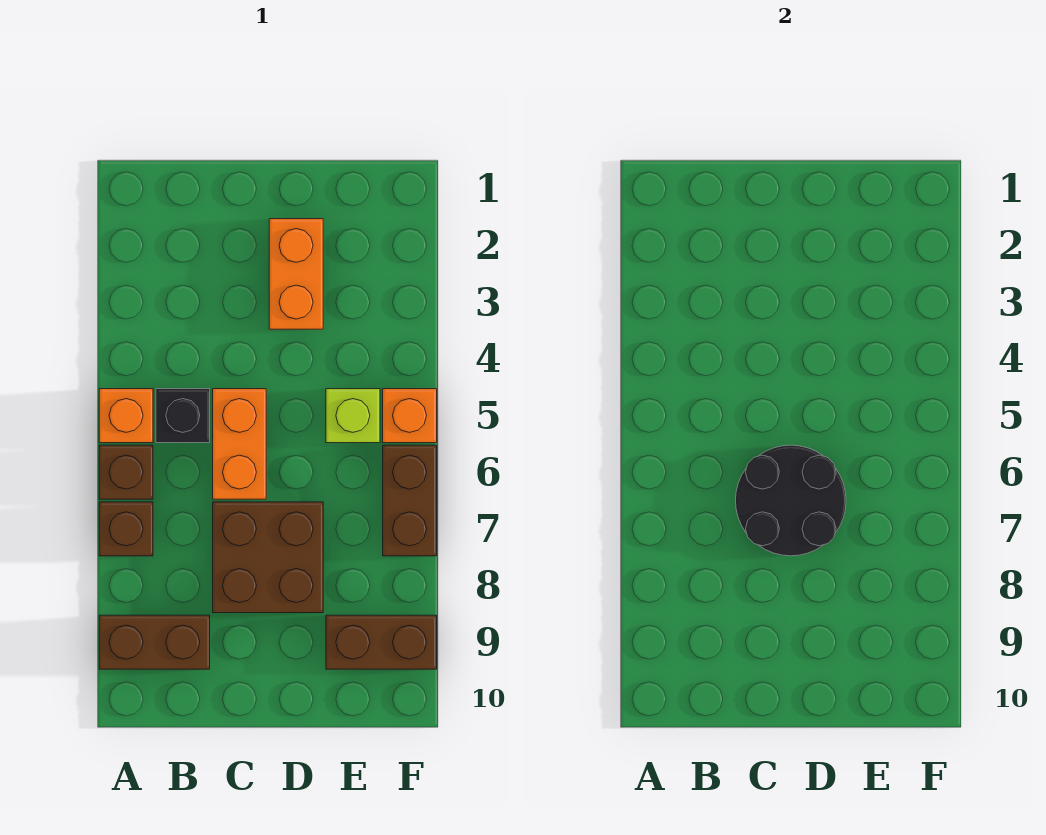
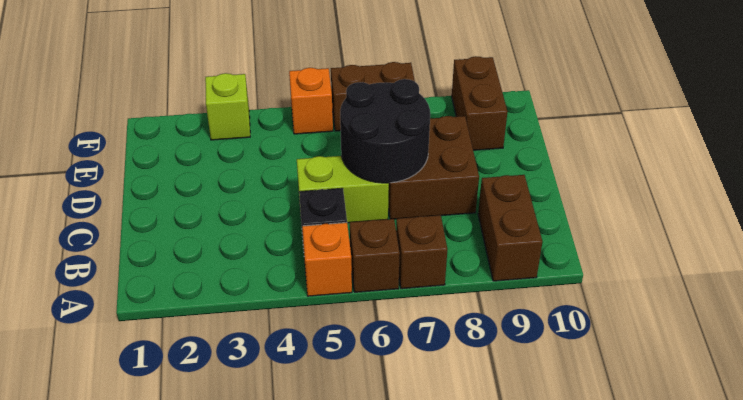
orange brick C5:C6 level 1 -> lime brick C5:C6 level 1
orange brick D2:D3 level 1 -> none
lime brick E5 level 1 -> lime brick F3 level 1

